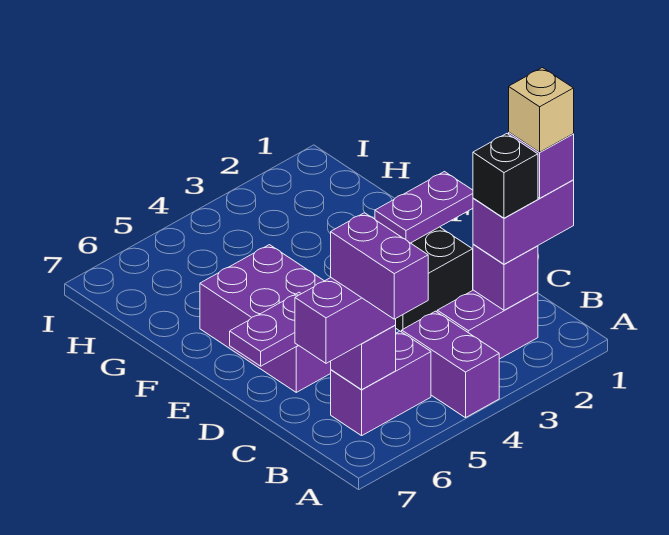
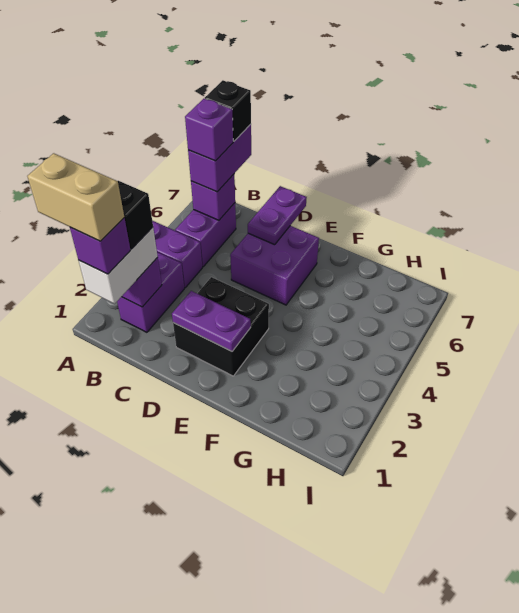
purple brick A6:B6 level 4 -> purple brick B6 level 4
purple brick B1:B2 level 3 -> white brick B1:B2 level 3
tan brick B1 level 5 -> tan brick A1:B1 level 5
none -> black brick B7 level 4
purple brick D5:F6 level 1 -> purple brick D5:E6 level 1
purple plate E1:E2 level 2 -> purple plate D2:E2 level 2

